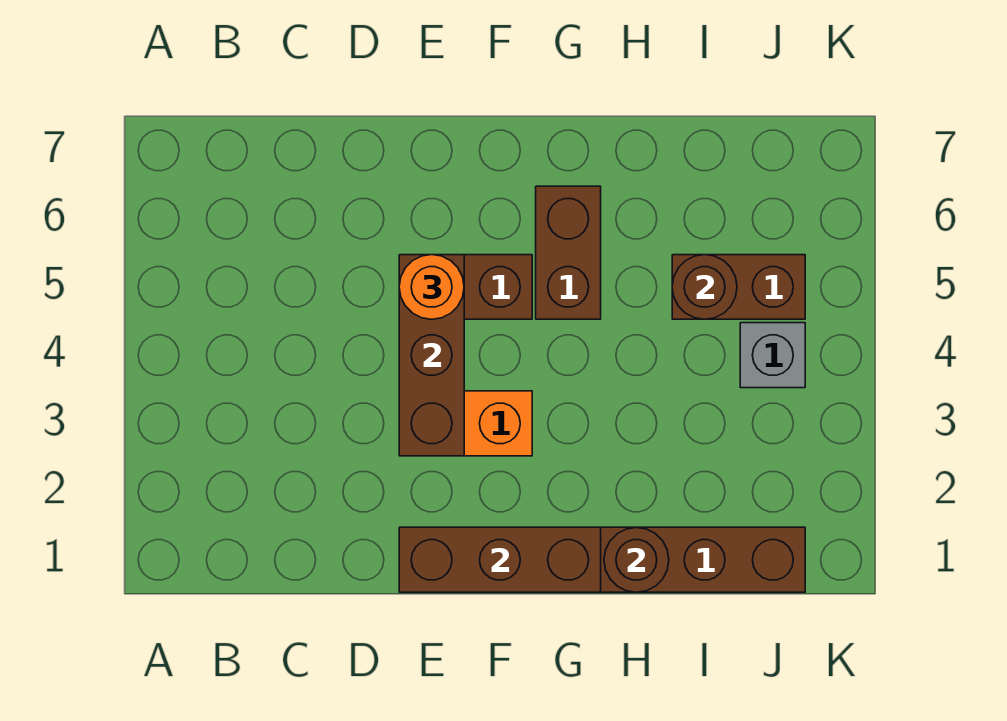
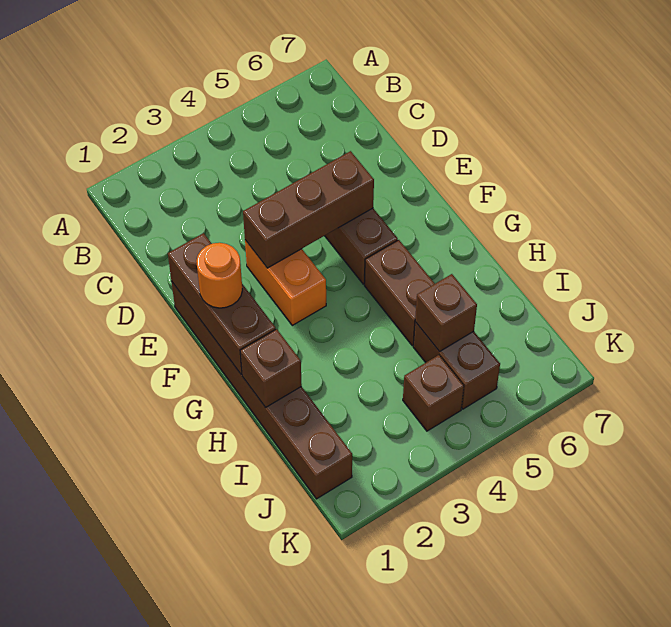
orange round brick E5 level 3 -> orange round brick F1 level 3
brown brick G5:G6 level 1 -> brown brick G5:H5 level 1
brown round brick H1 level 2 -> brown brick H1 level 2
brown round brick I5 level 2 -> brown brick I5 level 2
grey brick J4 level 1 -> brown brick J4 level 1

